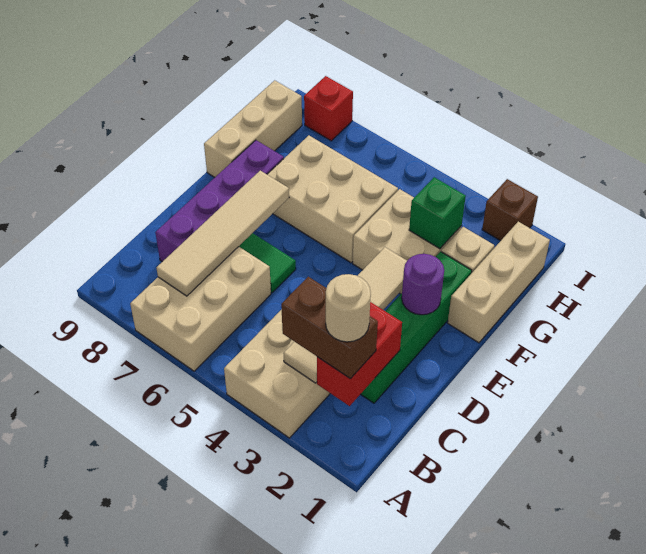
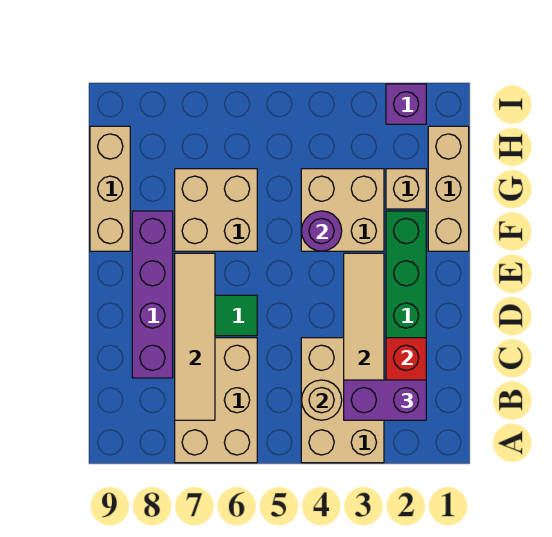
brown brick B2:B3 level 3 -> purple brick B2:B3 level 3
tan round brick B2 level 4 -> tan round brick B4 level 2
purple round brick E2 level 2 -> purple round brick F4 level 2
tan brick F5:G7 level 1 -> tan brick F6:G7 level 1
green brick G3 level 2 -> none
brown brick I2 level 1 -> purple brick I2 level 1
red brick I8 level 1 -> none

